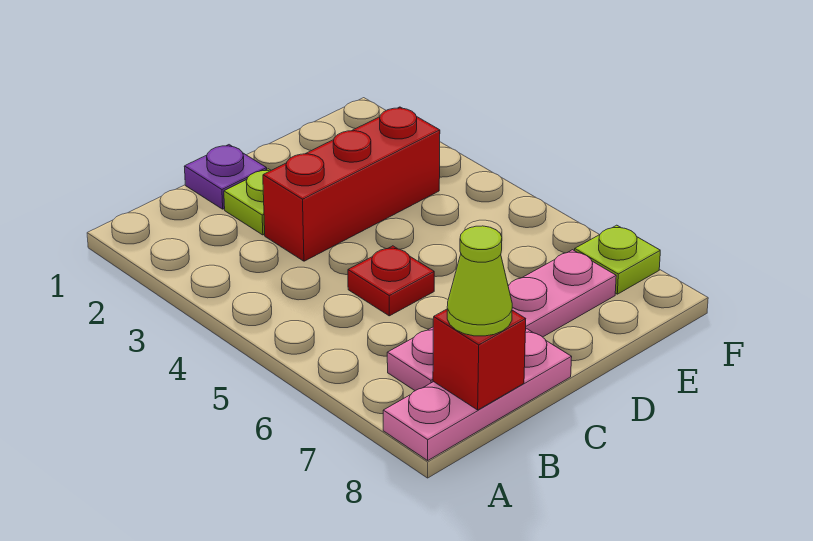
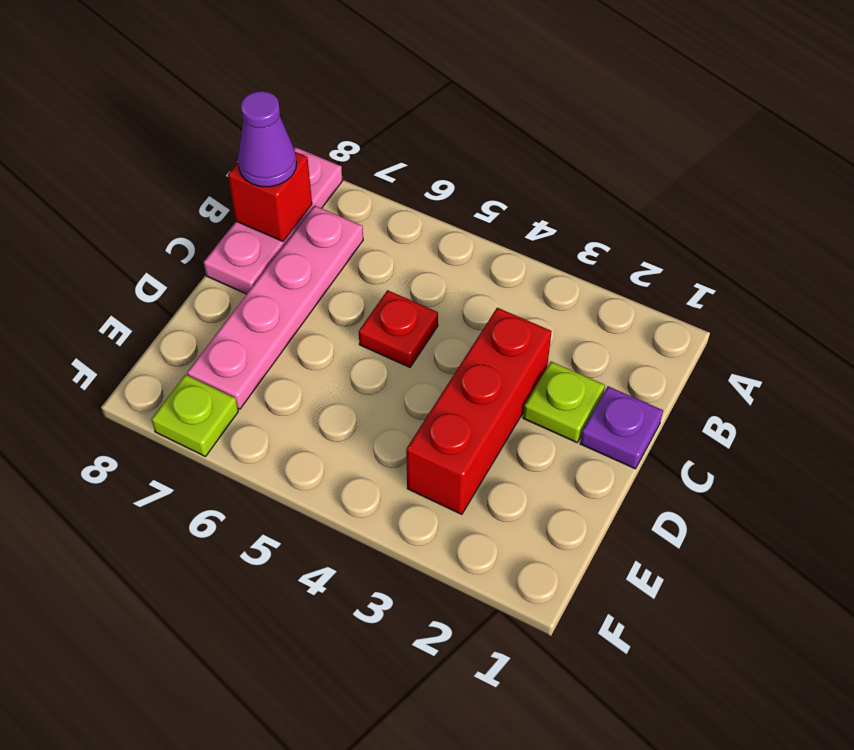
lime cone B8 level 3 -> purple cone B8 level 3

